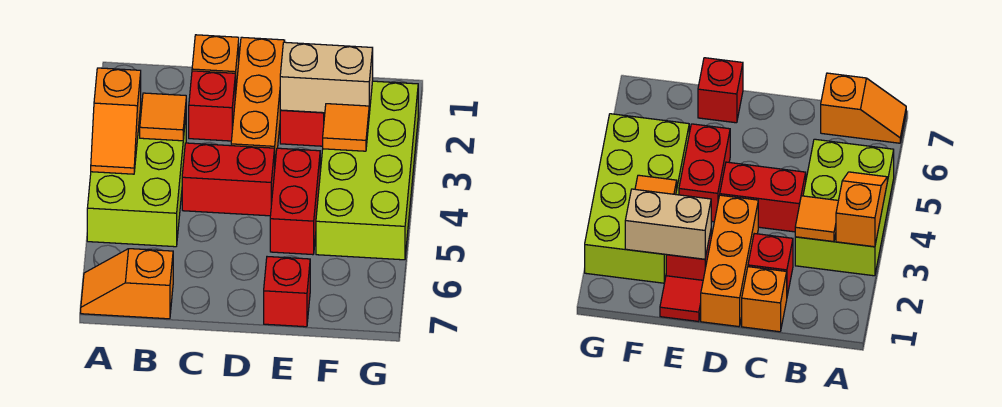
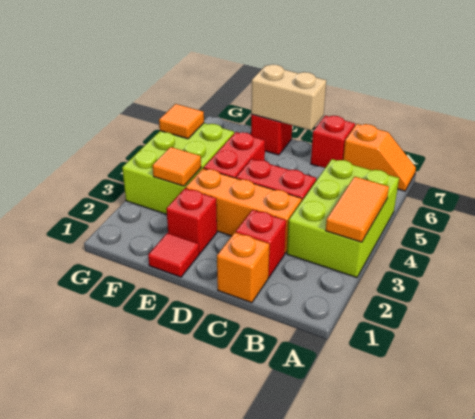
orange slope A3:A4 level 2 top 3 -> orange tile A3:A4 level 2
orange tile B3 level 2 -> orange tile G5 level 2
none -> red brick C7 level 1
orange brick D1:D3 level 1 -> orange brick C3:E3 level 1
tan brick E2:F2 level 2 -> tan brick D7:E7 level 2
lime brick F2:G5 level 1 -> lime brick F3:G5 level 1

